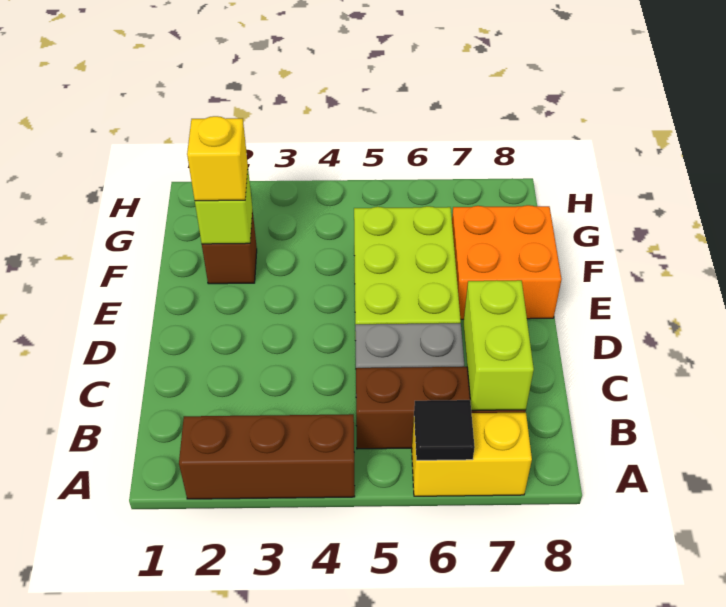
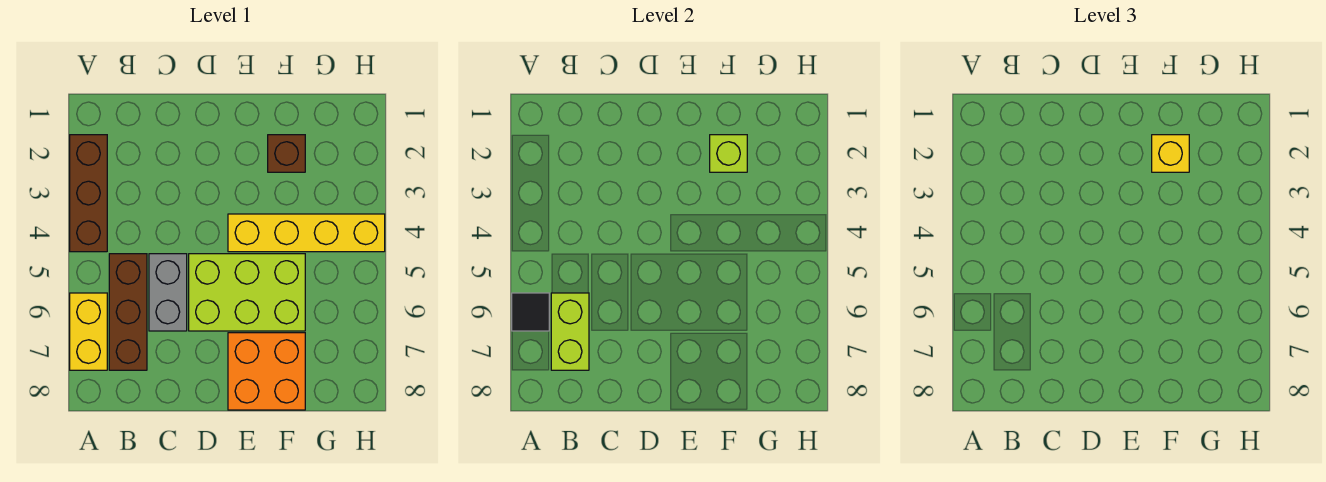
lime brick B7:C7 level 2 -> lime brick B6:B7 level 2
none -> yellow brick E4:H4 level 1

